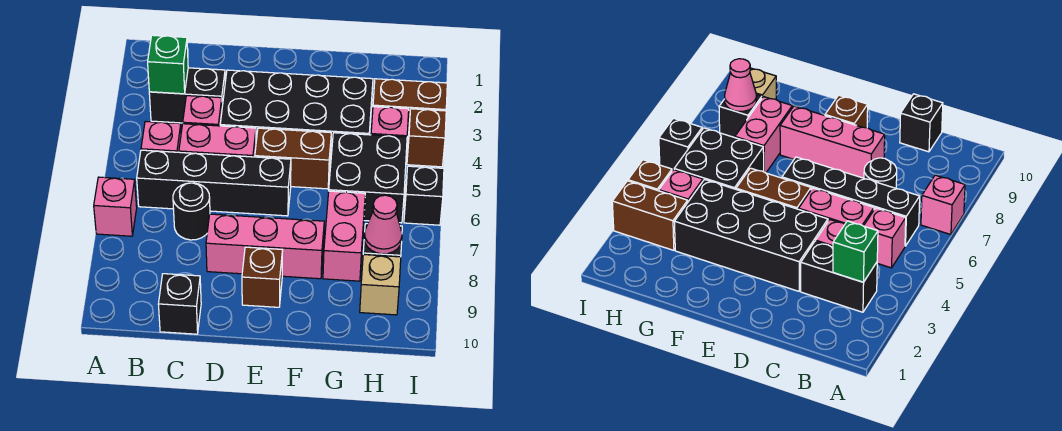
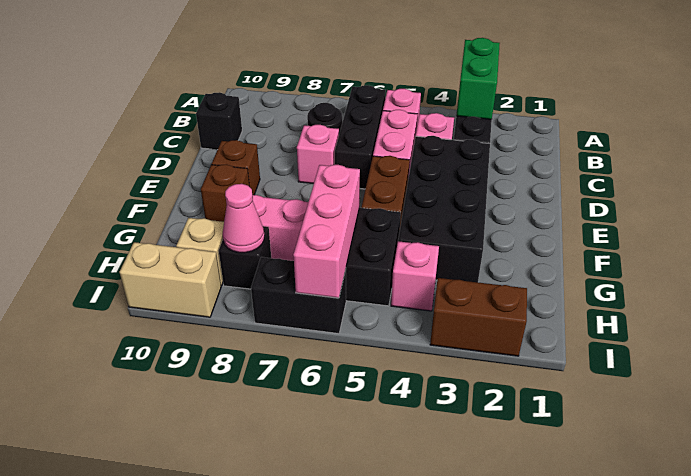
pink brick A7 level 1 -> pink brick D7 level 1
green brick B3 level 2 -> green brick A3:B3 level 2
black brick B6:E6 level 1 -> black brick B6:D6 level 1
pink brick D8:F8 level 1 -> pink brick G6:I6 level 2
brown brick H3:I3 level 1 -> brown brick I2:I3 level 1
brown brick I4 level 1 -> brown brick F9 level 1
black brick I6 level 1 -> black brick I6:I7 level 1
none -> tan brick I9:I10 level 1

